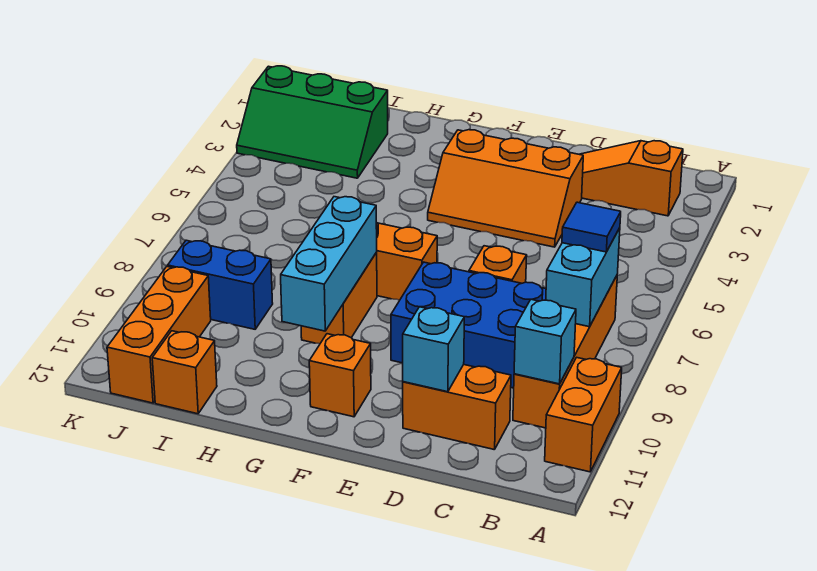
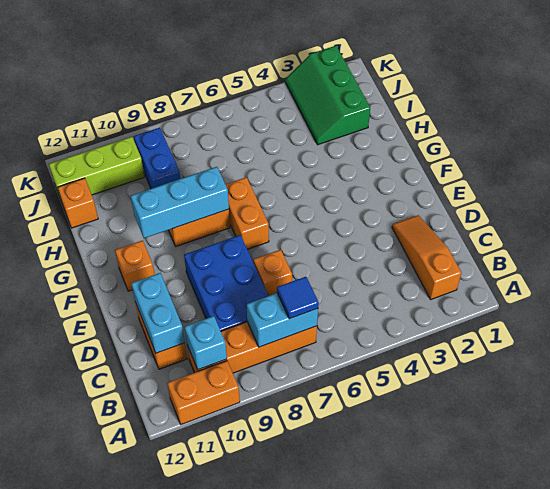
orange slope D3:F4 level 1 top 3 -> none
cyan brick D11 level 2 -> cyan brick C11:D11 level 2
orange brick J10:J12 level 1 -> lime brick J10:J12 level 1

